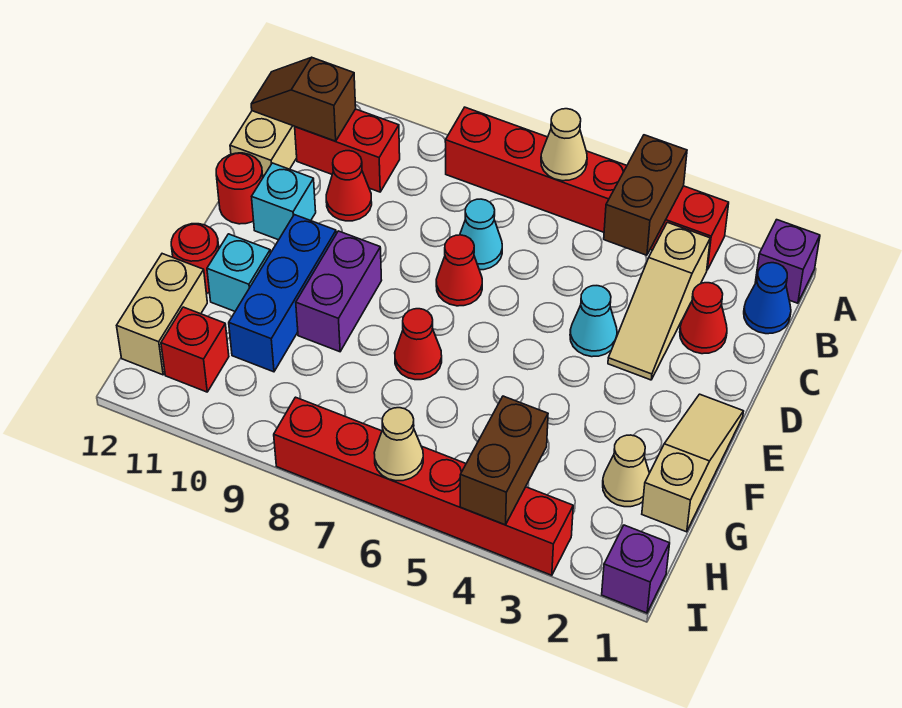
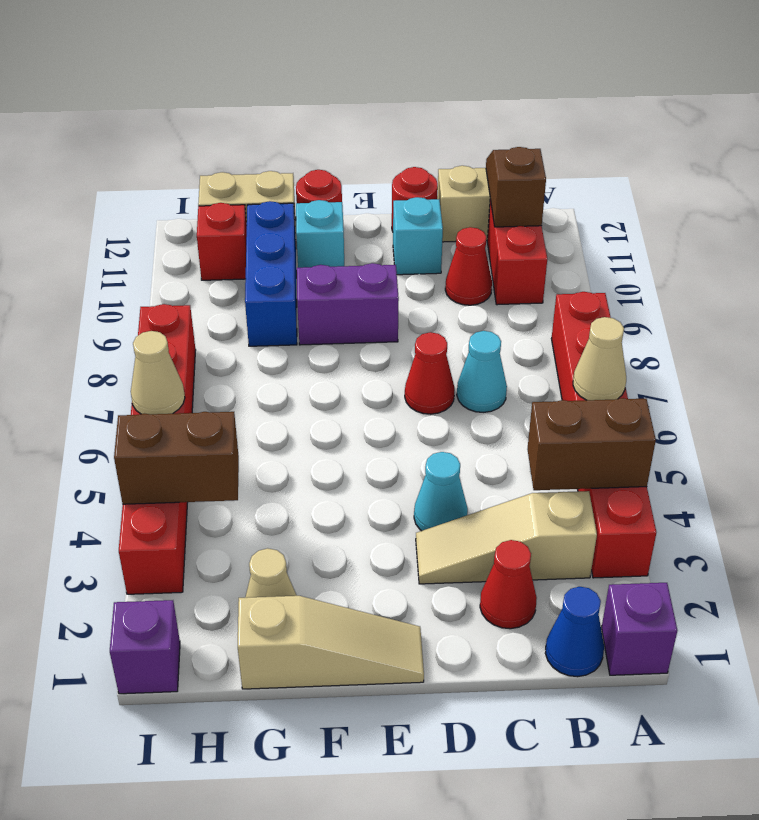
blue brick E10:G10 level 1 -> blue brick G9:G11 level 1
red cone F7 level 1 -> none

